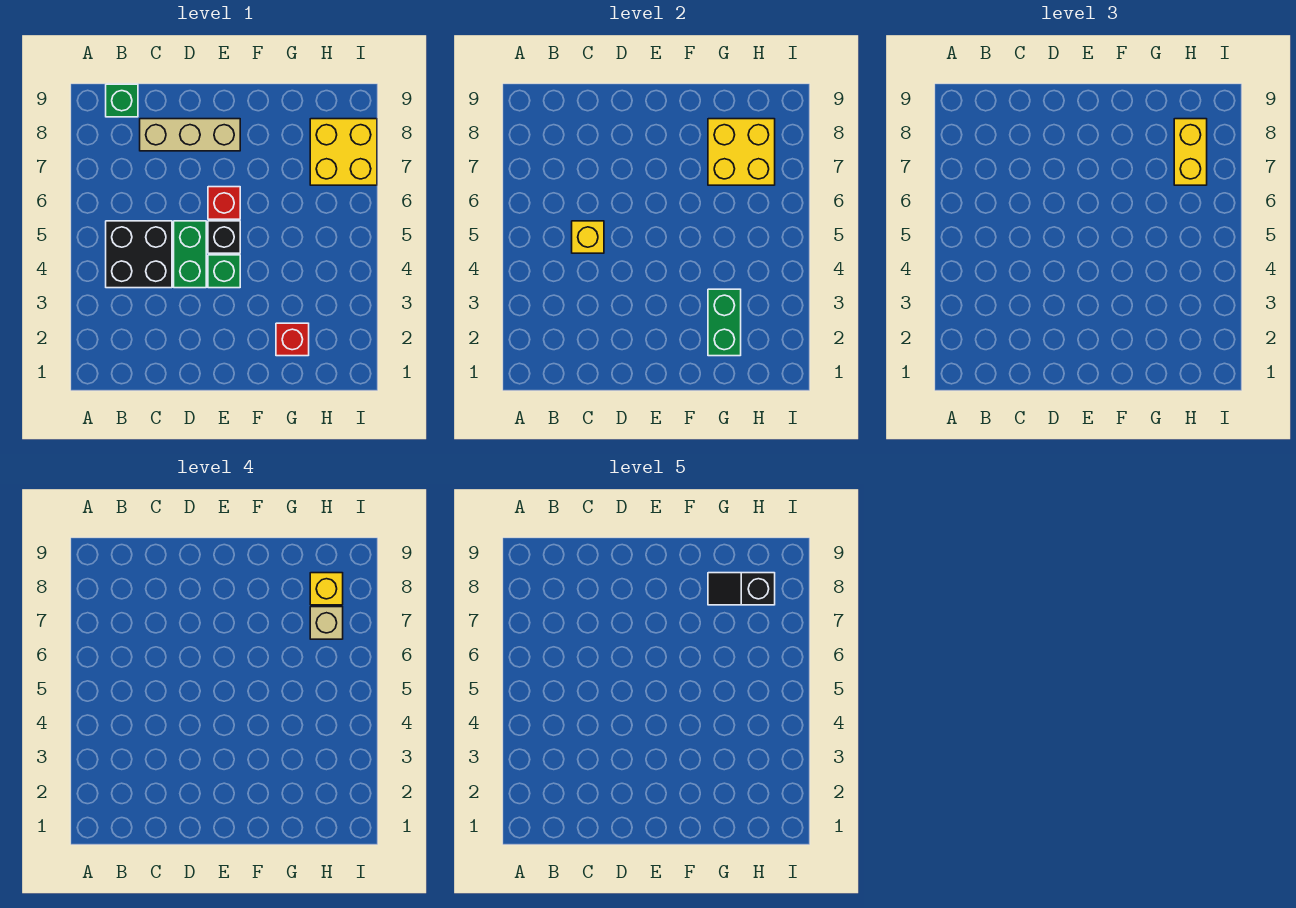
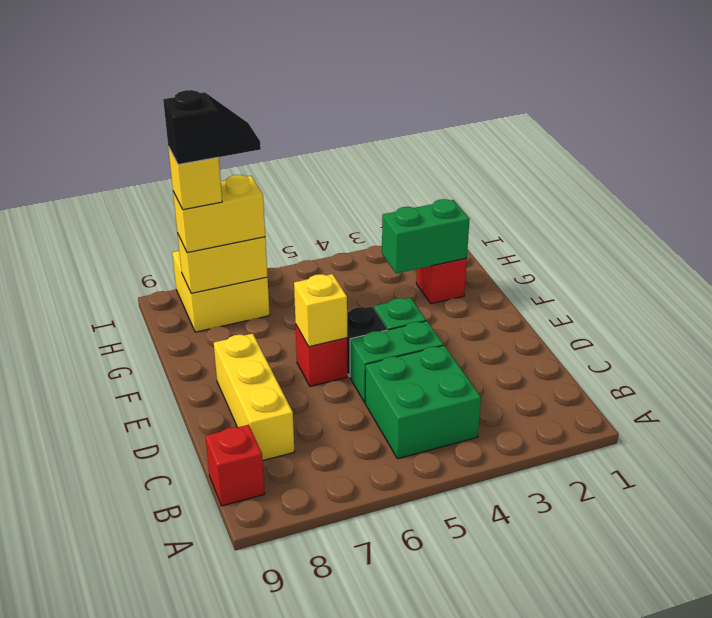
black brick B4:C5 level 1 -> green brick B4:C5 level 1
green brick B9 level 1 -> red brick B9 level 1
yellow brick C5 level 2 -> yellow brick E6 level 2
tan brick C8:E8 level 1 -> yellow brick C8:E8 level 1
yellow brick G7:H8 level 2 -> yellow brick H7:H8 level 2
black slope G8:H8 level 5 top H -> black slope H7:H8 level 5 top 8
tan brick H7 level 4 -> none

